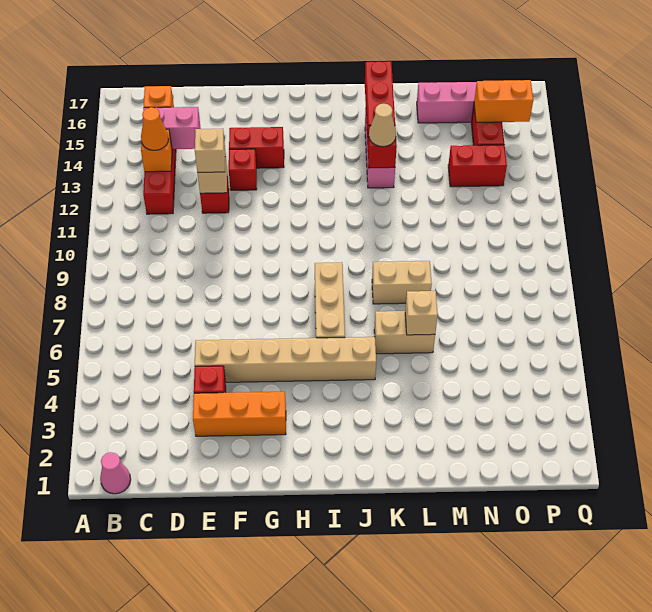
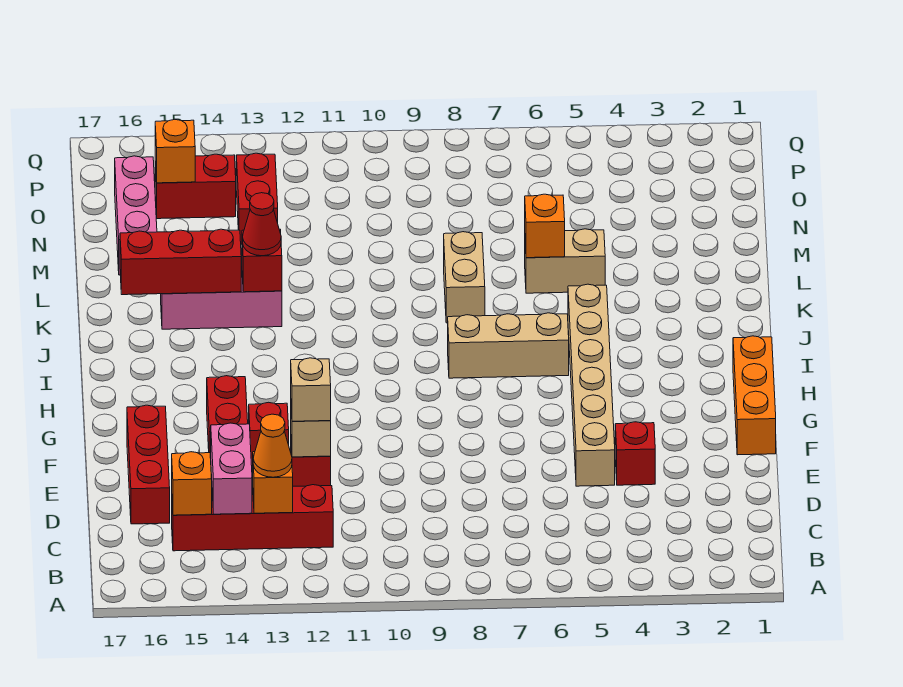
pink cone B1 level 1 -> none
none -> red brick D16:F16 level 1
orange brick E3:G3 level 1 -> orange brick F1:H1 level 1
tan brick K6:L6 level 1 -> tan brick L5:L6 level 1
tan cone K13 level 3 -> red cone K13 level 3
tan brick L6 level 2 -> orange brick L6 level 2
orange brick O15:P15 level 2 -> orange brick O15 level 2

